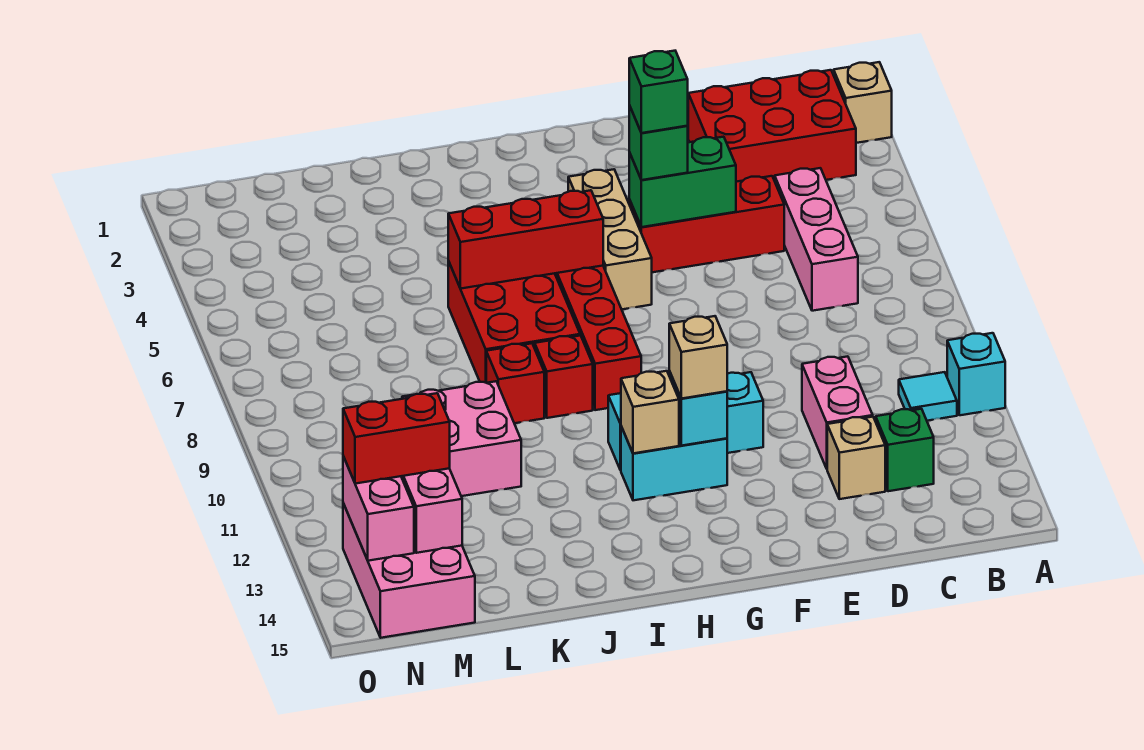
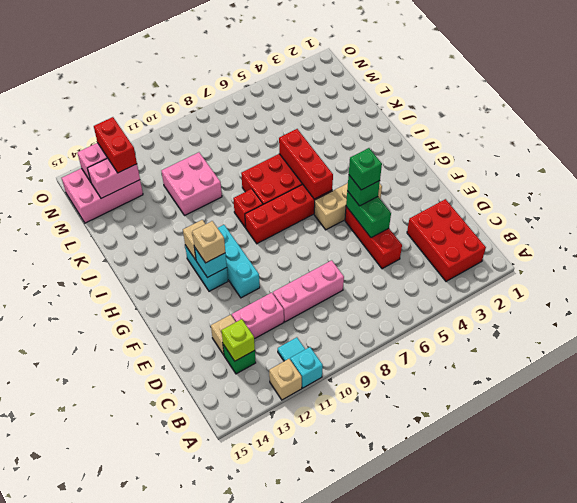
tan brick A2 level 1 -> tan brick A12 level 1
pink brick C5:C7 level 1 -> pink brick D8:D10 level 1
none -> lime brick C13 level 2
red brick J9 level 1 -> none

